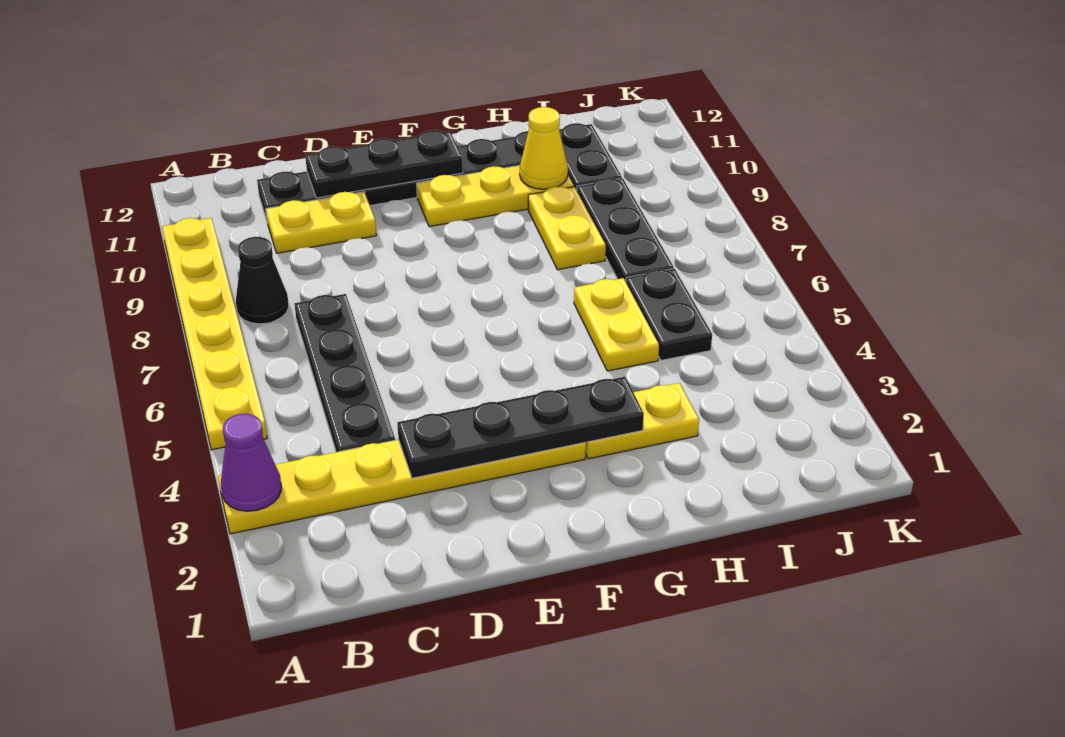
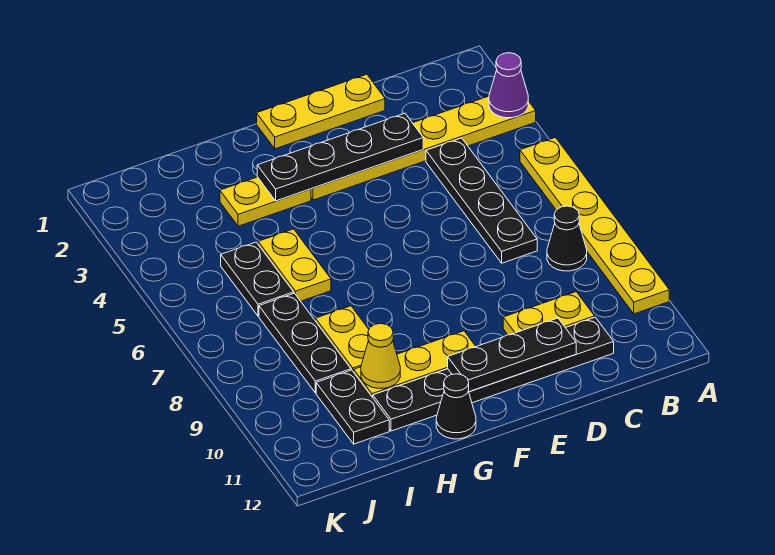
none -> yellow plate D1:F1 level 1
none -> black cone G12 level 1

